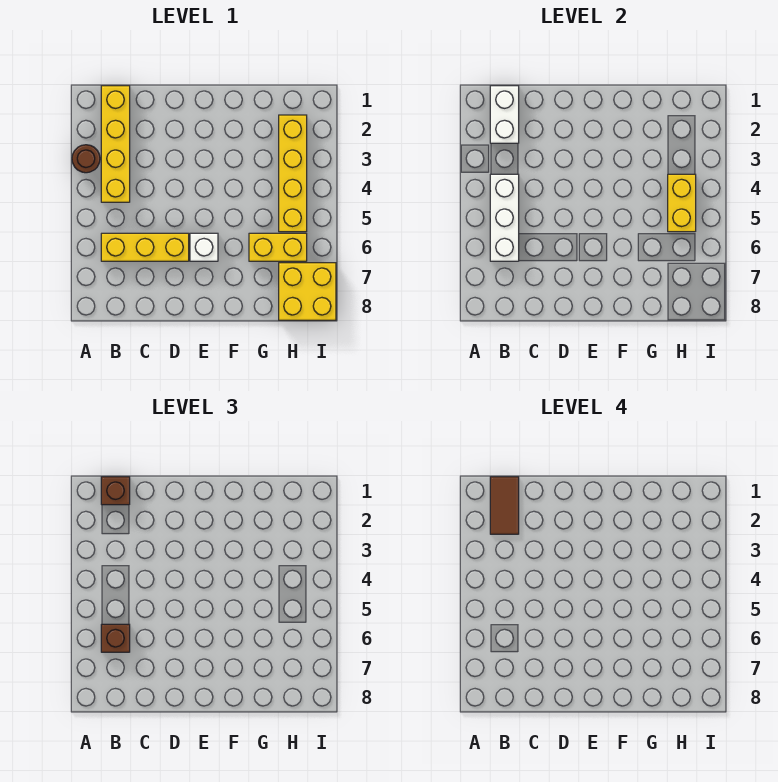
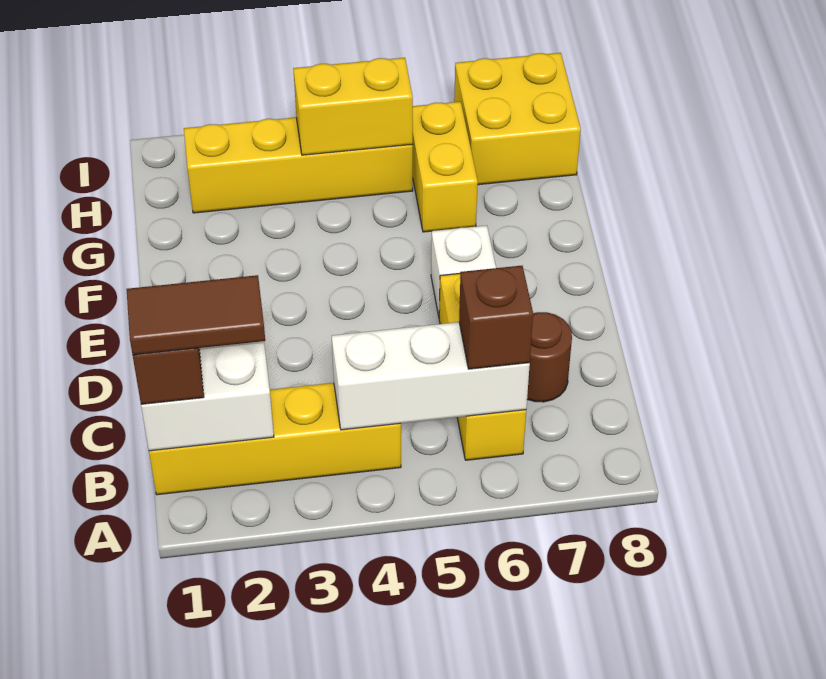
brown round brick A3 level 1 -> brown round brick C7 level 1

